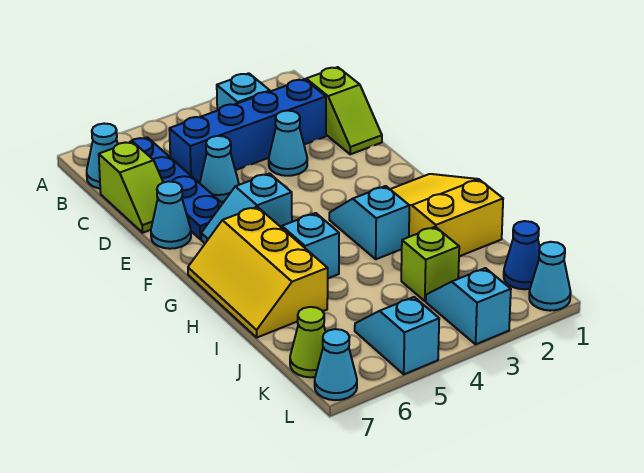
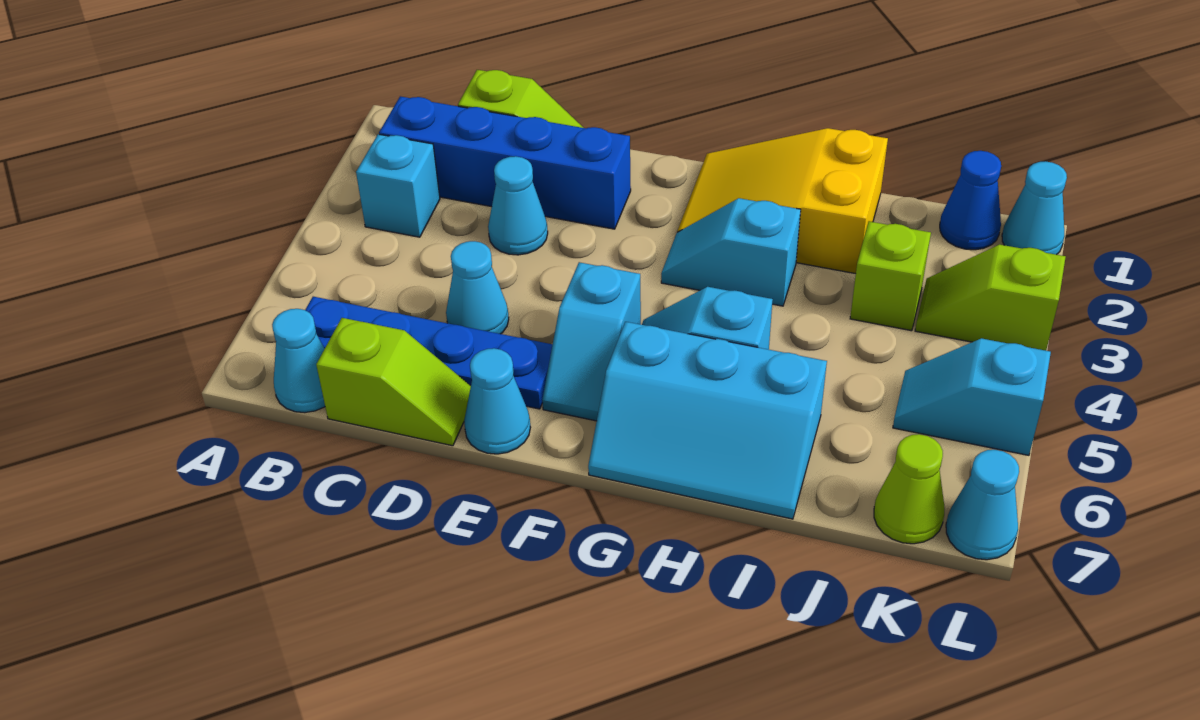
blue brick C2:C5 level 1 -> blue brick B2:E2 level 1
yellow slope G6:I7 level 1 top 6 -> cyan slope G6:I7 level 1 top 6
cyan slope K3:L3 level 1 top L -> lime slope K3:L3 level 1 top L

